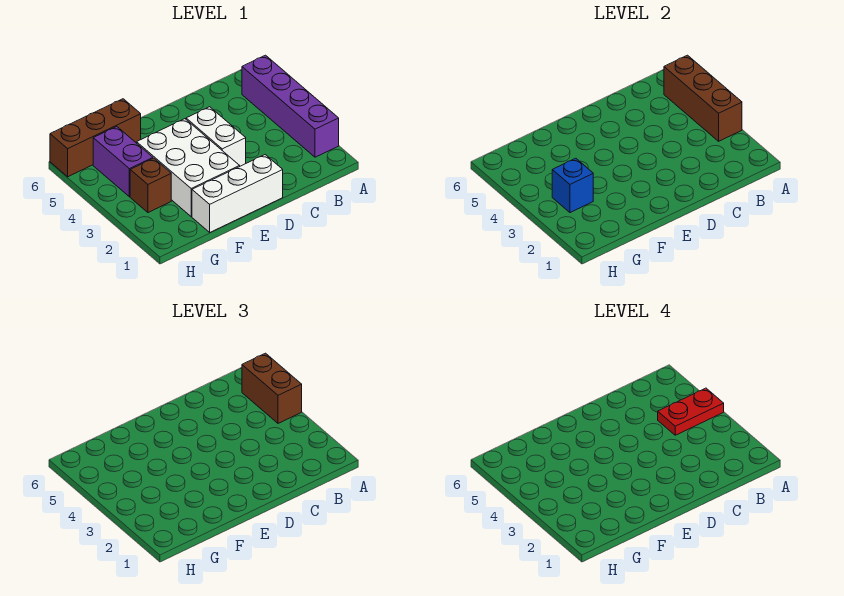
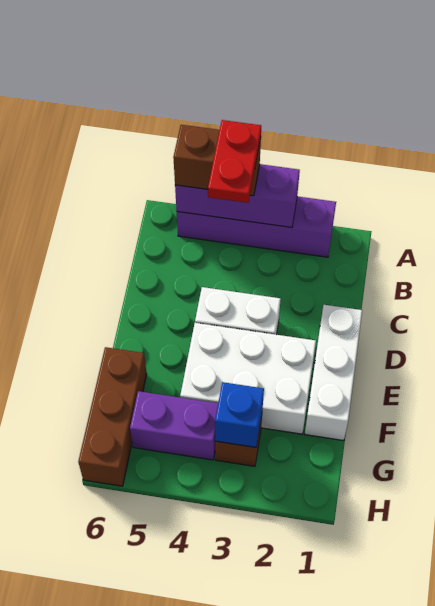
brown brick A3:A5 level 2 -> purple brick A3:A5 level 2

